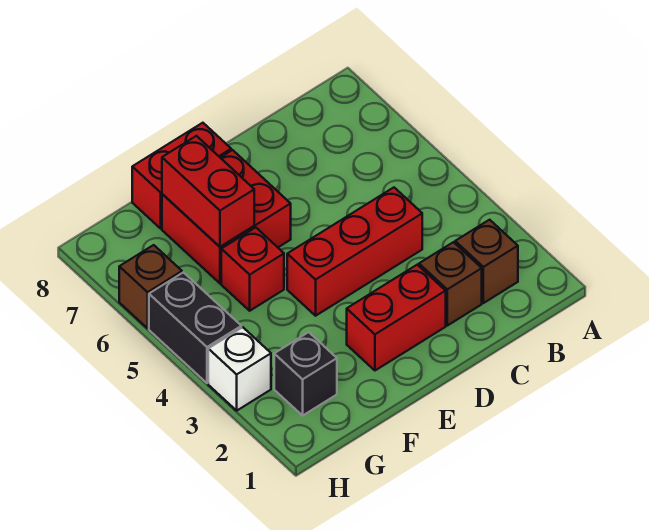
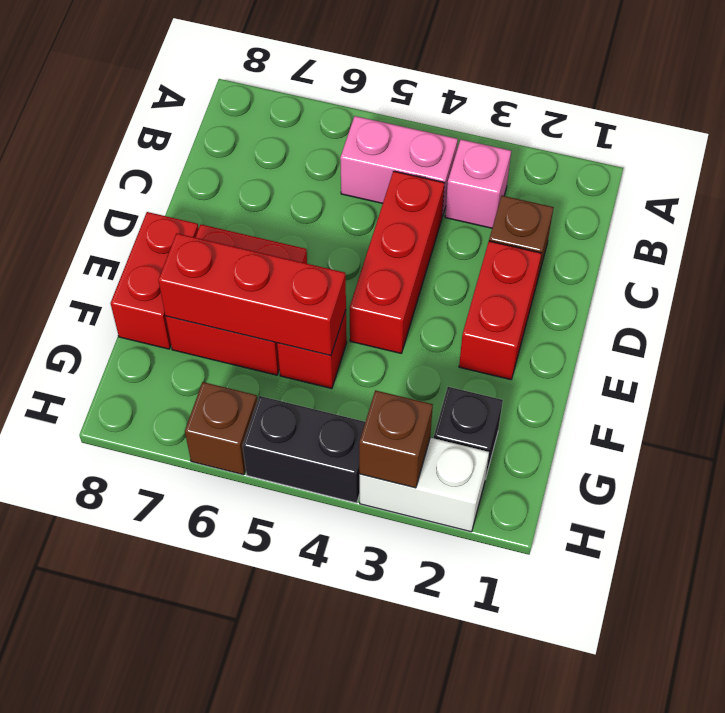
brown brick B2 level 1 -> brown brick H3 level 2
none -> pink brick B3 level 1
none -> pink brick B4:B5 level 1
red brick F6:F7 level 2 -> red brick F5:F7 level 2
white brick H3 level 1 -> white brick H2:H3 level 1

